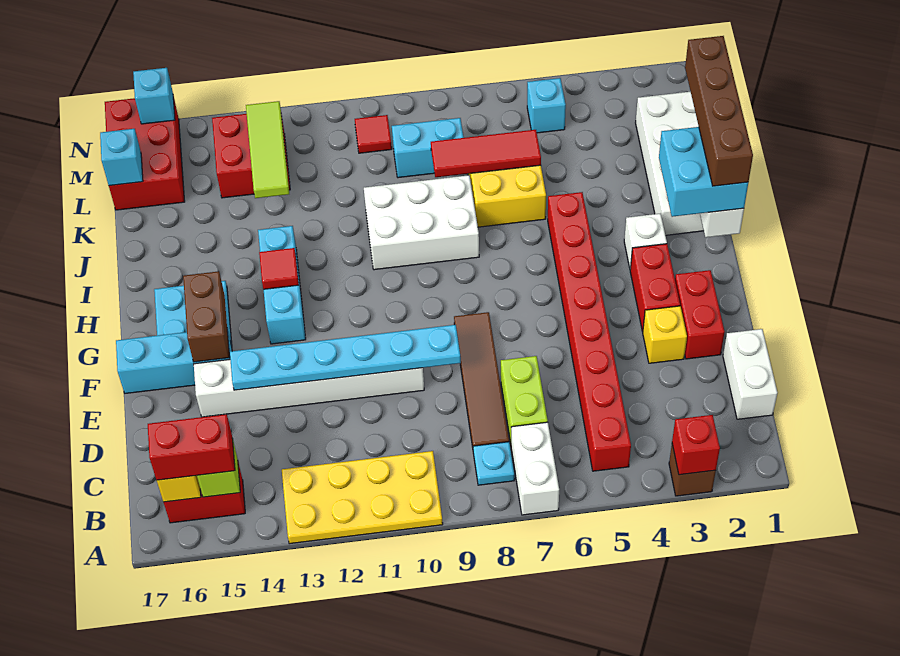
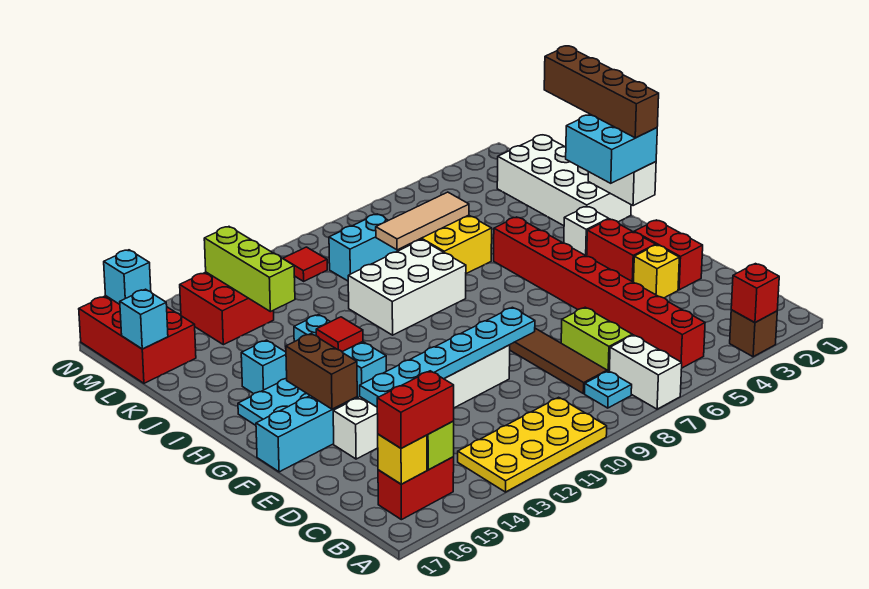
white brick C1:D1 level 1 -> none
red tile K6:K8 level 2 -> tan tile K6:K8 level 2
lime tile K13:M13 level 2 -> lime brick K13:M13 level 2
cyan brick M5 level 1 -> cyan brick I15 level 1

